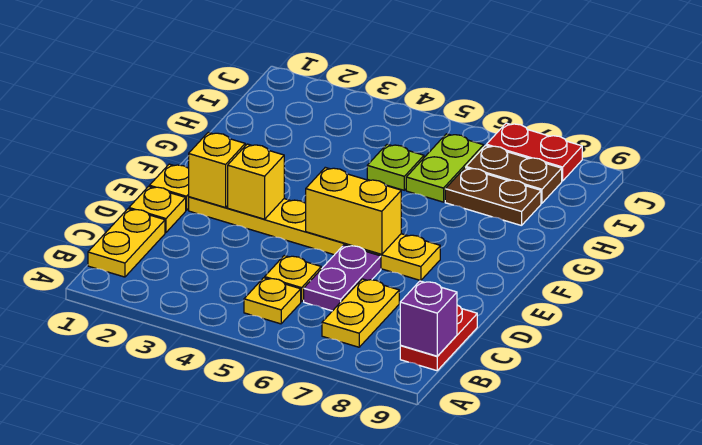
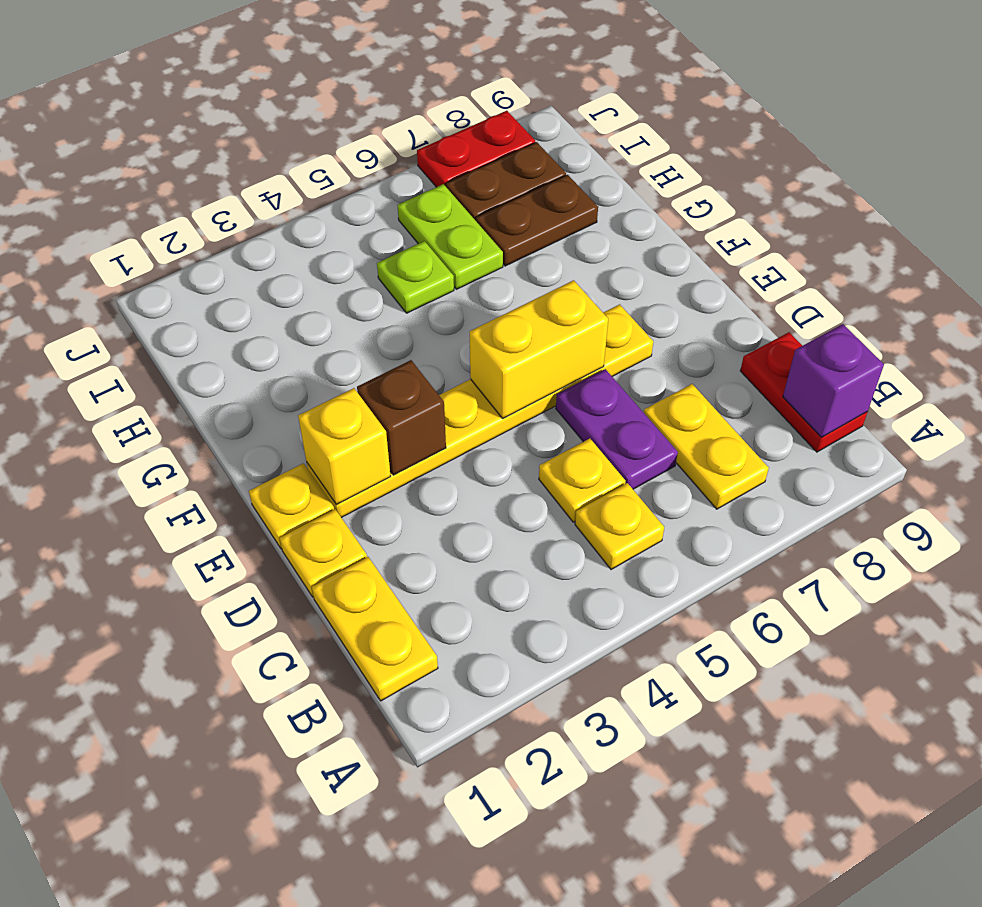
yellow brick E3 level 2 -> brown brick E3 level 2

